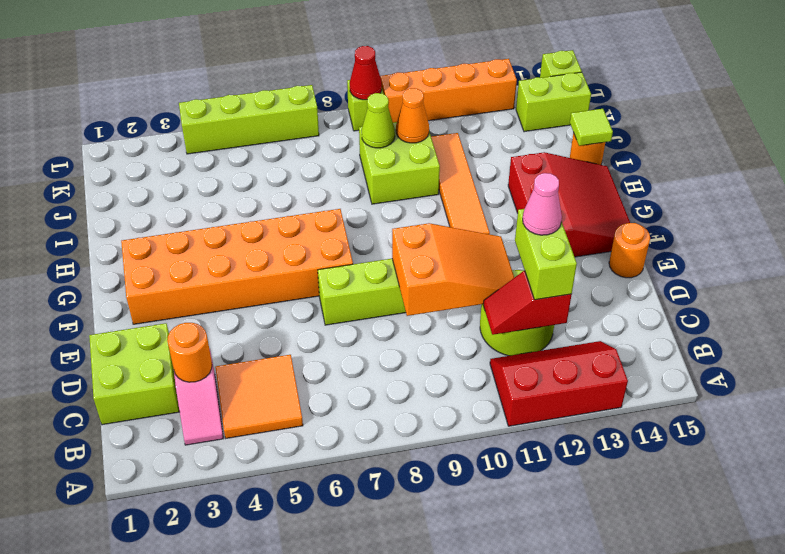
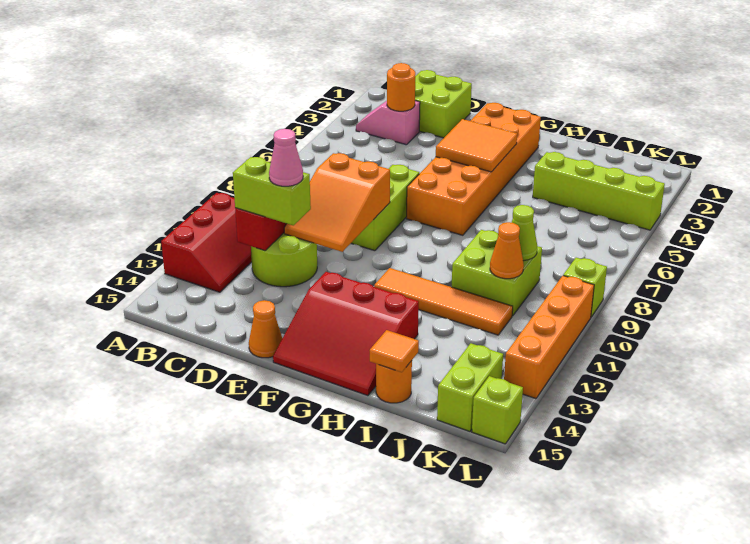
orange tile B4:C5 level 1 -> orange tile F4:G5 level 2
orange round brick E15 level 1 -> orange cone E15 level 1
lime tile I15 level 2 -> orange tile I15 level 2
lime brick L4:L7 level 1 -> lime brick I4:L4 level 1
red cone L9 level 2 -> none

